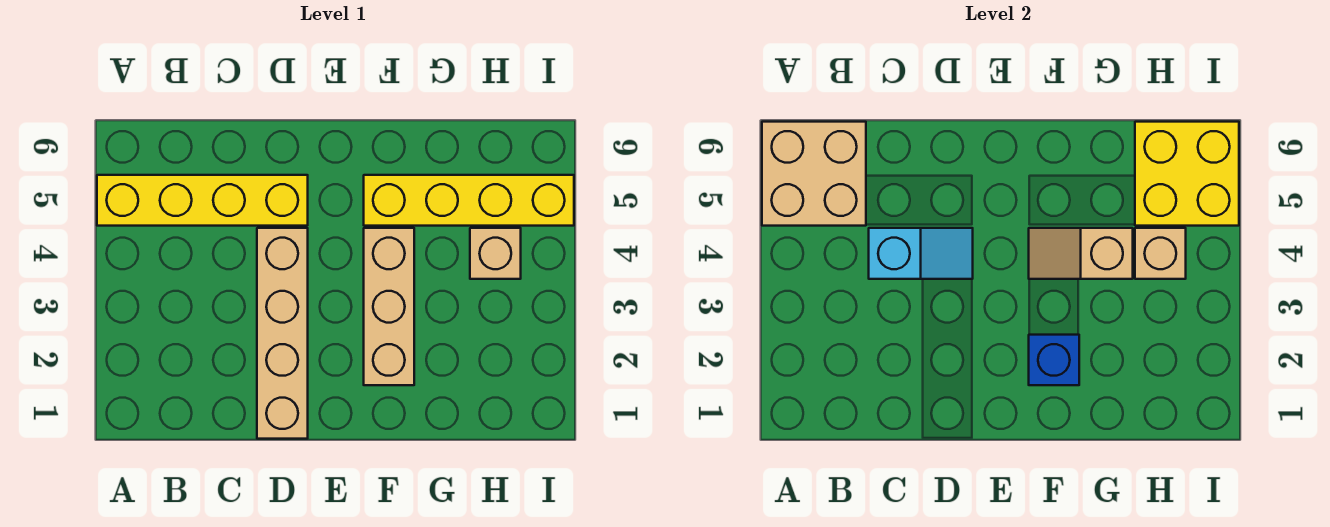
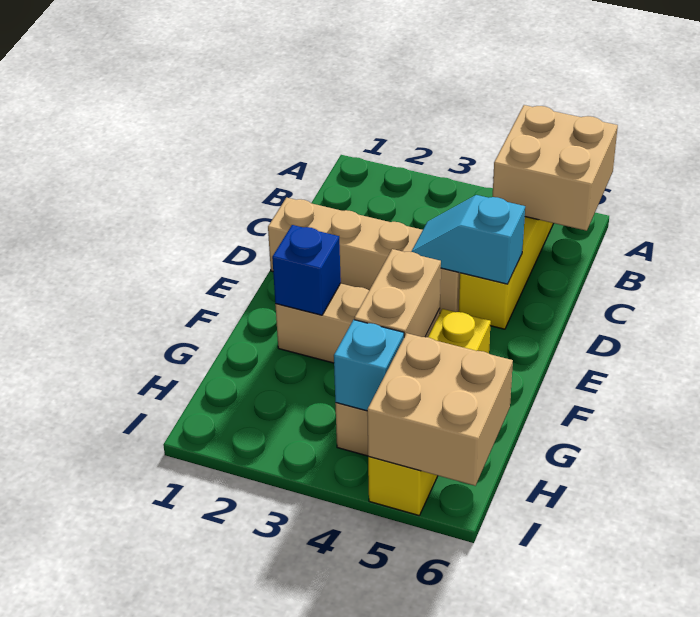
cyan slope C4:D4 level 2 top C -> cyan slope D4:D5 level 2 top 5
tan slope F4:G4 level 2 top G -> tan brick F4:G4 level 2
tan brick H4 level 2 -> cyan brick H4 level 2
yellow brick H5:I6 level 2 -> tan brick H5:I6 level 2

